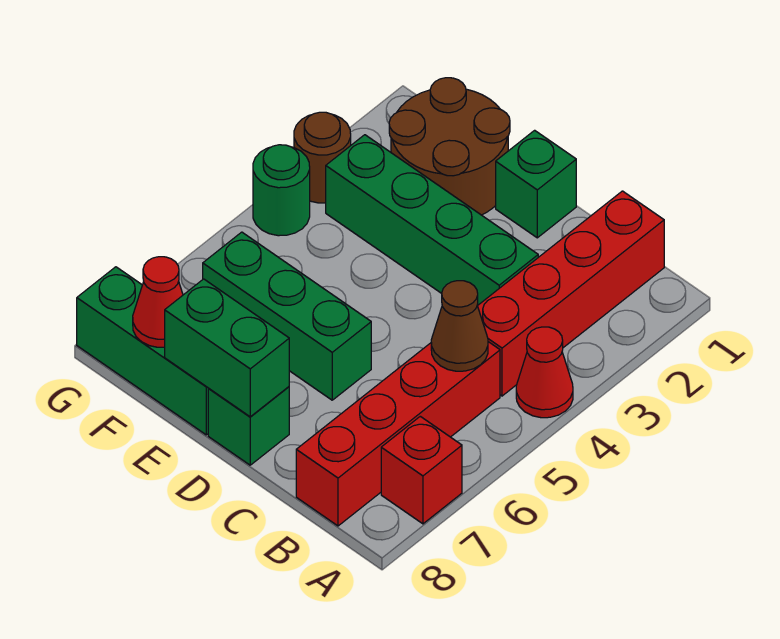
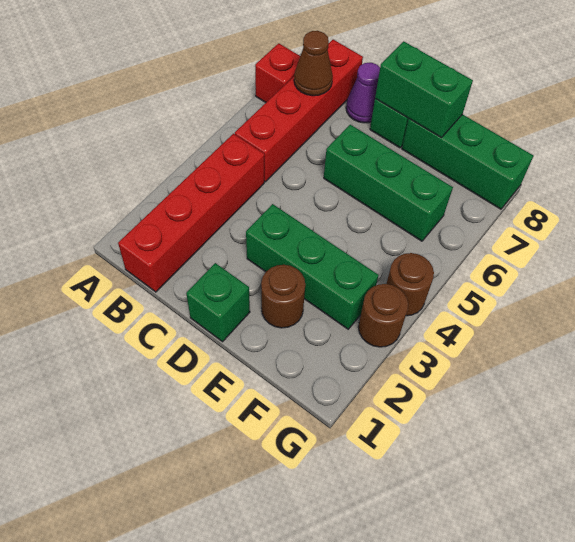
red cone A4 level 1 -> none
brown cone B5 level 2 -> brown cone B7 level 2
green brick C3:F3 level 1 -> green brick D3:F3 level 1
none -> purple cone C8 level 1
brown round brick E1:F2 level 1 -> brown round brick E2 level 1
red cone F8 level 2 -> none
green round brick G4 level 1 -> brown round brick G4 level 1

